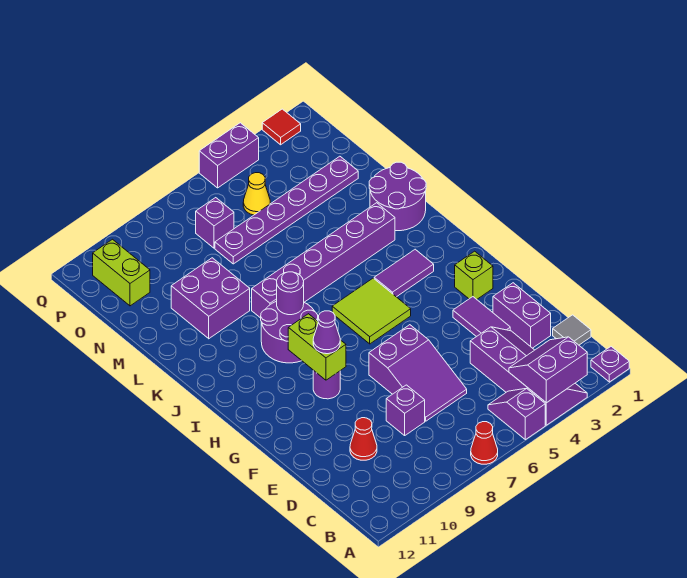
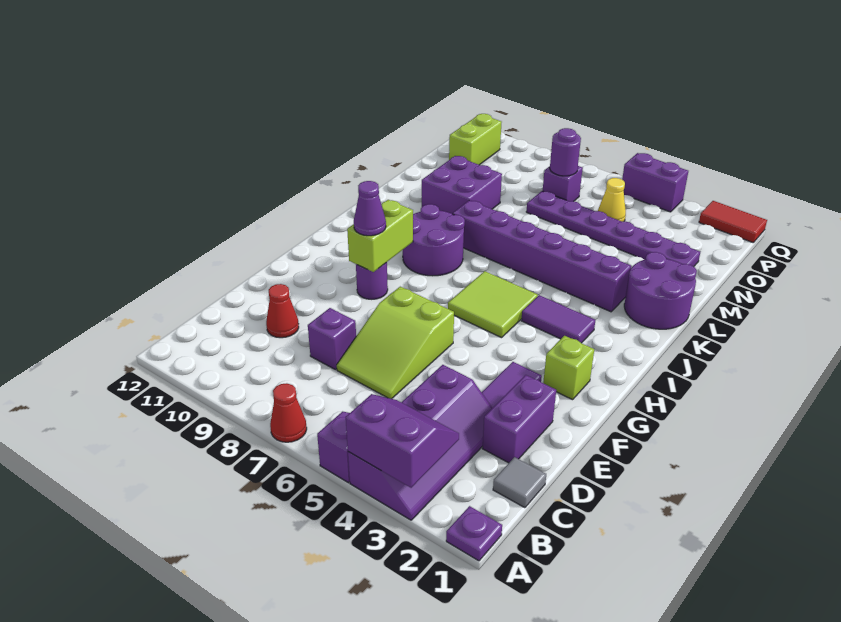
purple slope D6:F7 level 1 top F -> lime slope D6:F7 level 1 top F
purple round brick J8 level 2 -> purple round brick O7 level 2
red tile Q2 level 1 -> red tile Q1:Q2 level 1

